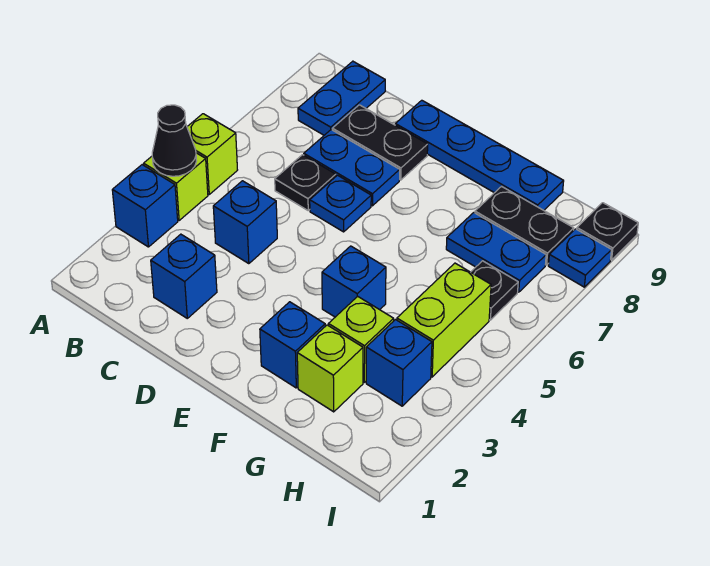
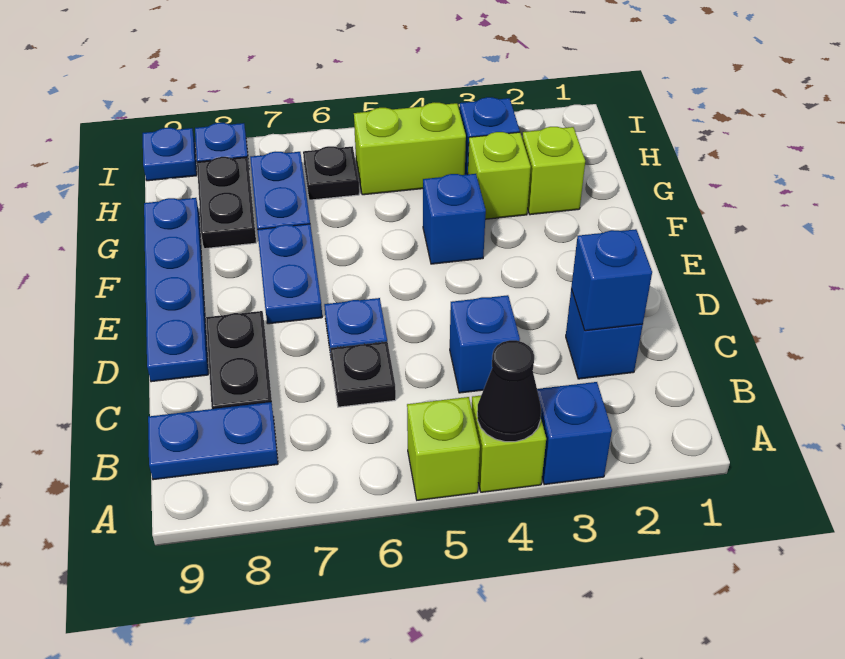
blue plate C7:D7 level 1 -> blue plate E7:F7 level 1
blue brick F2 level 1 -> blue brick C2 level 2
black plate I9 level 1 -> blue plate I9 level 1

